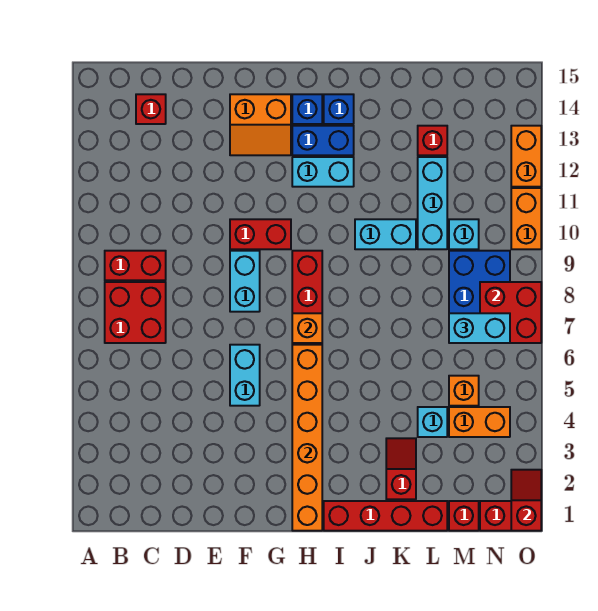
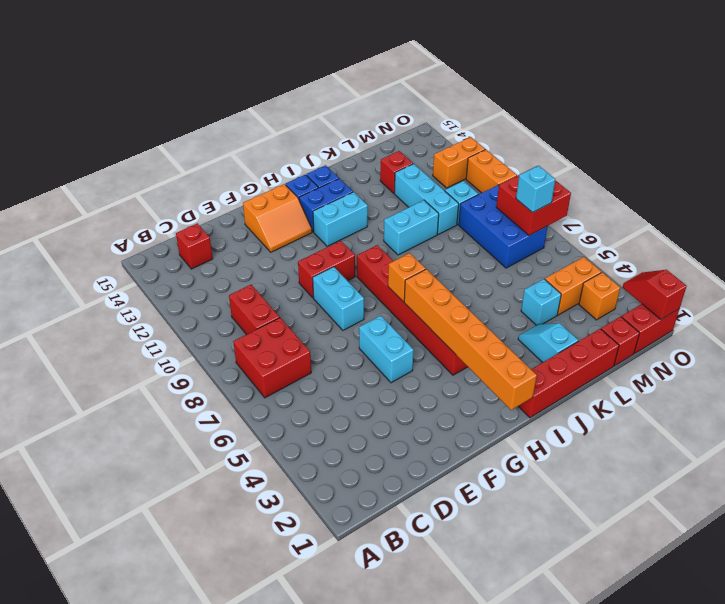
red brick B9:C9 level 1 -> red brick C9:C10 level 1
red slope K2:K3 level 1 top 2 -> cyan slope K2:K3 level 1 top 2
orange brick M5 level 1 -> orange brick N3 level 1
cyan brick M7:N7 level 3 -> cyan brick N7 level 3
orange brick O12:O13 level 1 -> orange brick N12:O12 level 1

